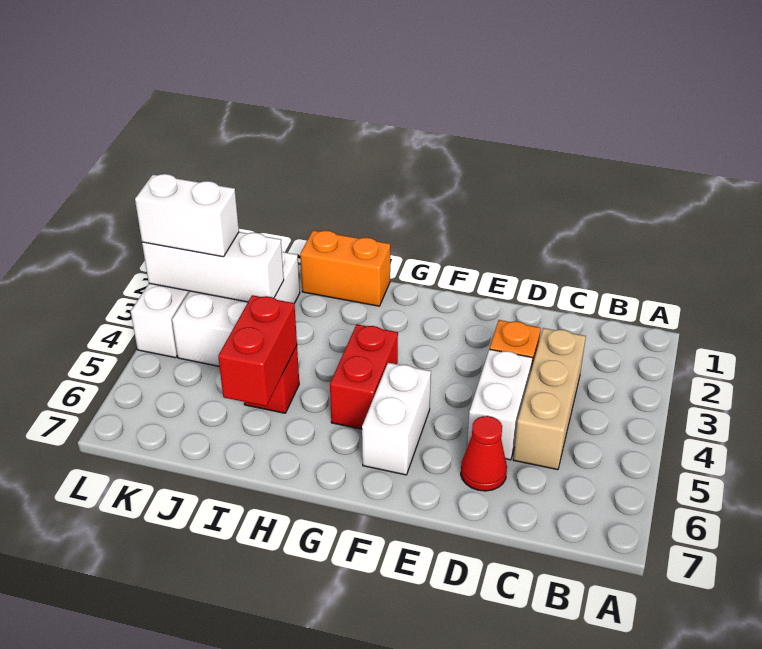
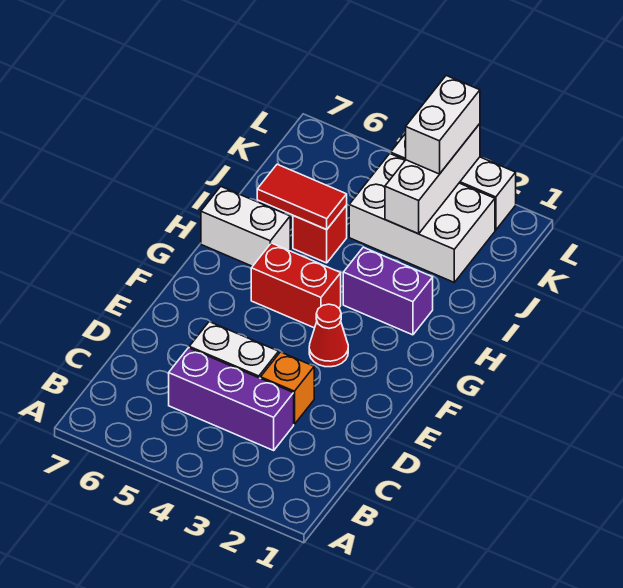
tan brick C3:C5 level 1 -> purple brick C3:C5 level 1
red cone D6 level 1 -> red cone F3 level 1
white brick F5:F6 level 1 -> white brick H6:H7 level 1
orange brick H1:I1 level 1 -> none
none -> purple brick H2:H3 level 1
red brick I5:I6 level 2 -> red tile I5:I6 level 2

